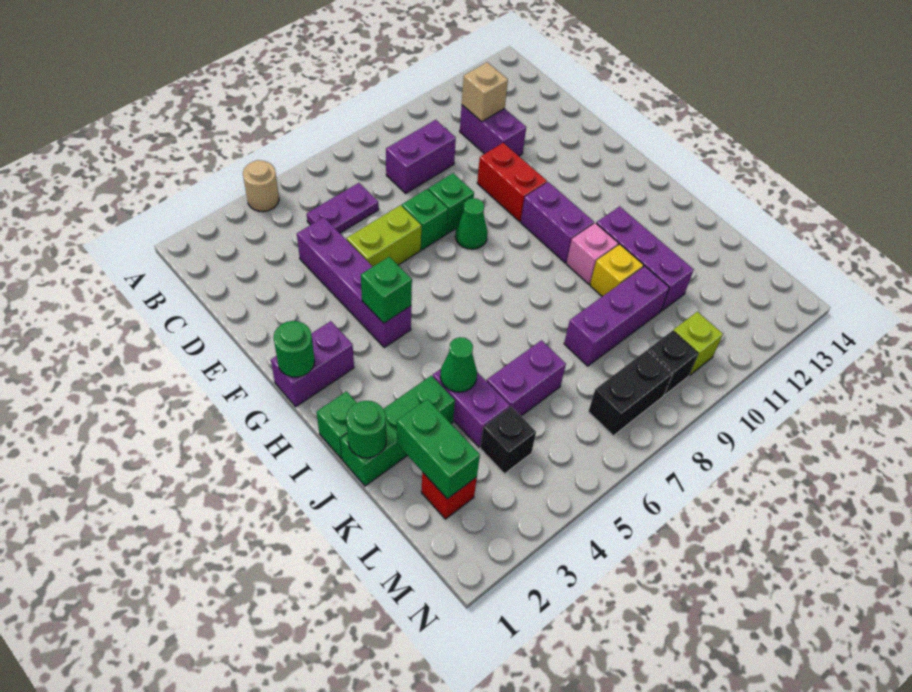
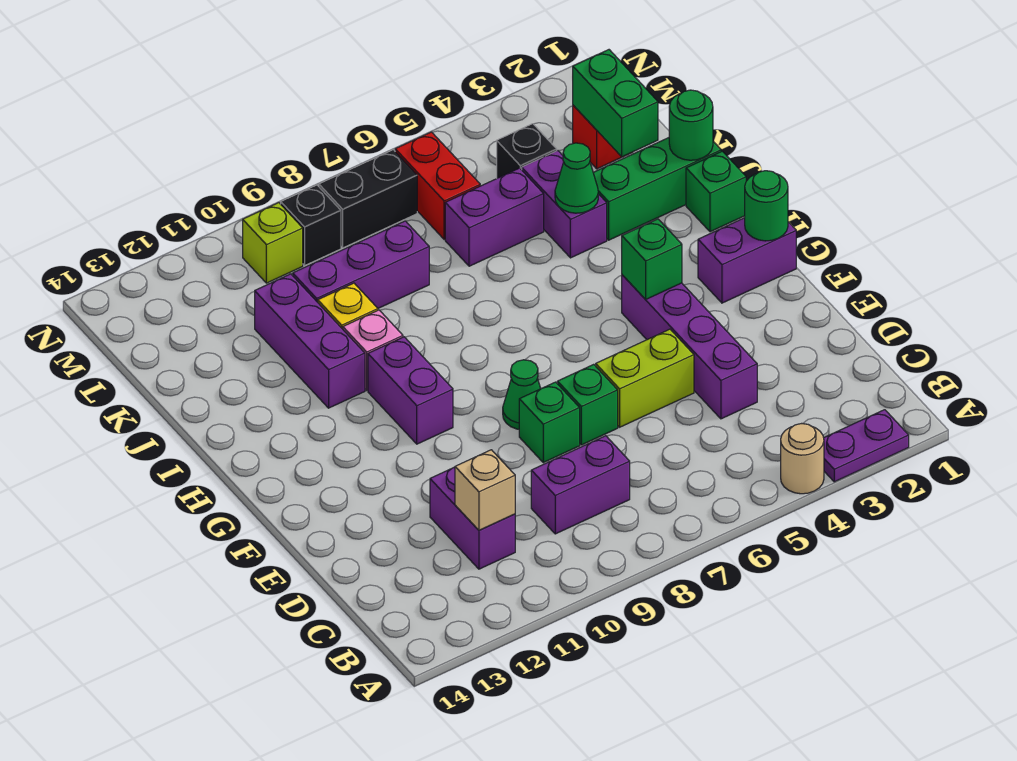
purple plate C5:C6 level 1 -> purple plate A2:A3 level 1
red brick E10:F10 level 1 -> red brick L6:M6 level 1

